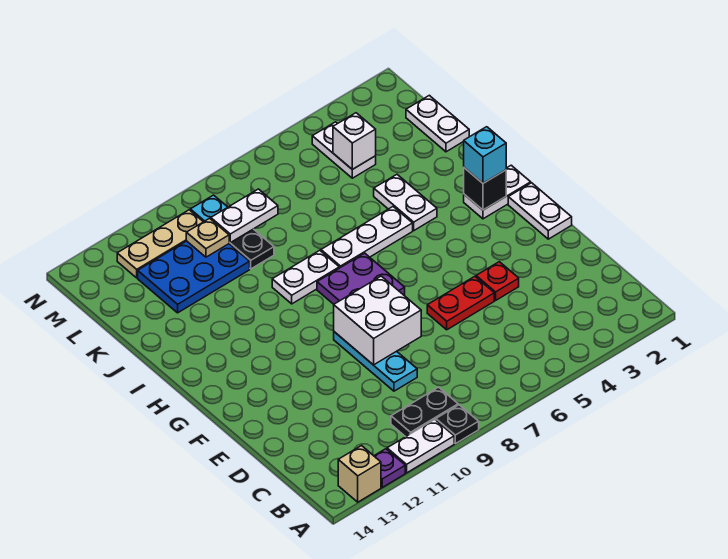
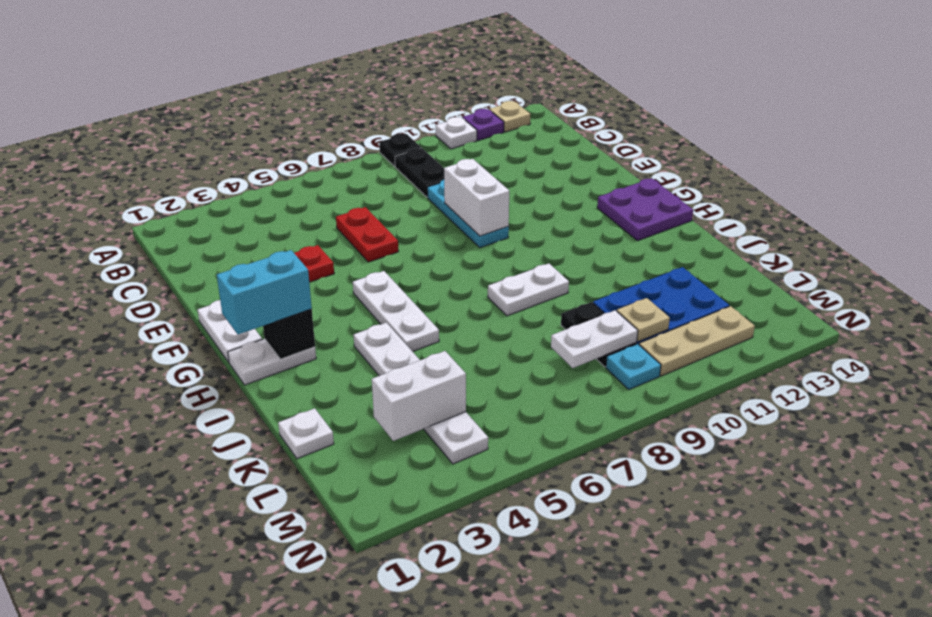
white plate A10:A11 level 1 -> white plate A11 level 1
tan brick A13 level 1 -> tan plate A13 level 1
black plate B9:B10 level 1 -> black plate B9:C9 level 1
red plate E5:E6 level 1 -> red plate D6:E6 level 1
white brick E8:F9 level 2 -> white brick E9:F9 level 2
purple plate G7:H8 level 1 -> purple plate G13:H14 level 1
cyan brick H2 level 3 -> cyan brick H1:H2 level 3
white plate I5:I7 level 1 -> white plate G5:I5 level 1
white plate K1:L1 level 1 -> white plate K1 level 1
white brick L4 level 2 -> white brick L3:L4 level 2

